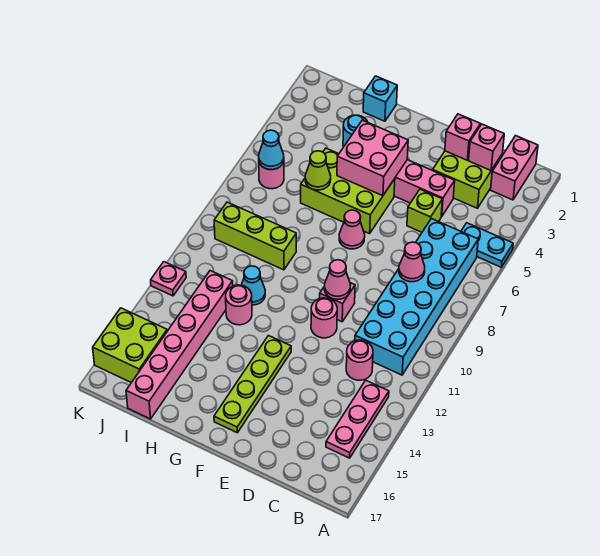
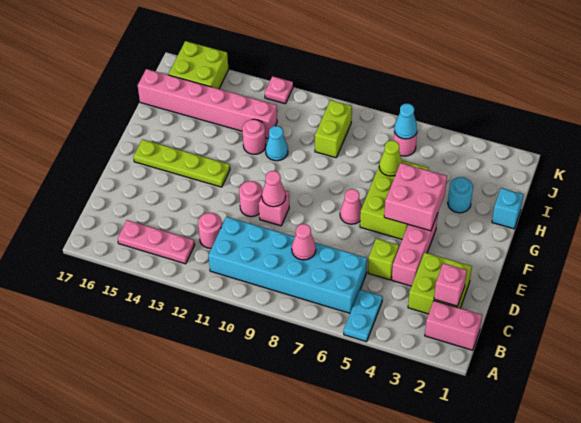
pink brick D2 level 2 -> none
lime brick H9:J9 level 1 -> lime brick I9:J9 level 1

